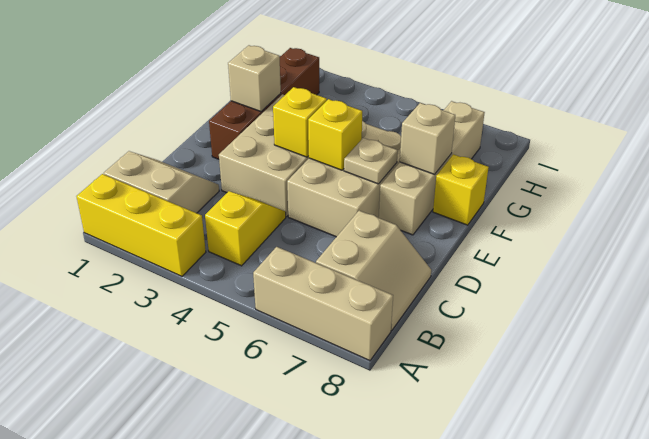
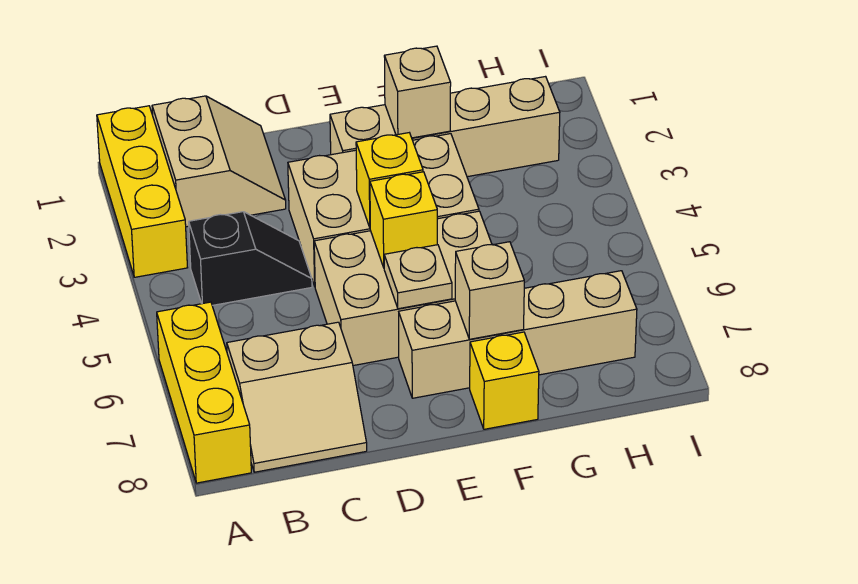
tan brick A6:A8 level 1 -> yellow brick A6:A8 level 1
yellow slope B4:C4 level 1 top B -> black slope B4:C4 level 1 top B
brown brick E2:H2 level 1 -> tan brick E2:H2 level 1

